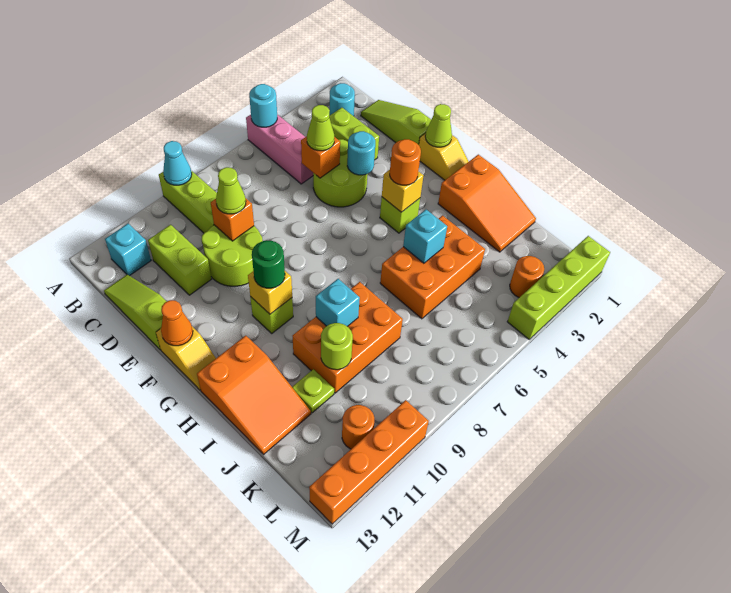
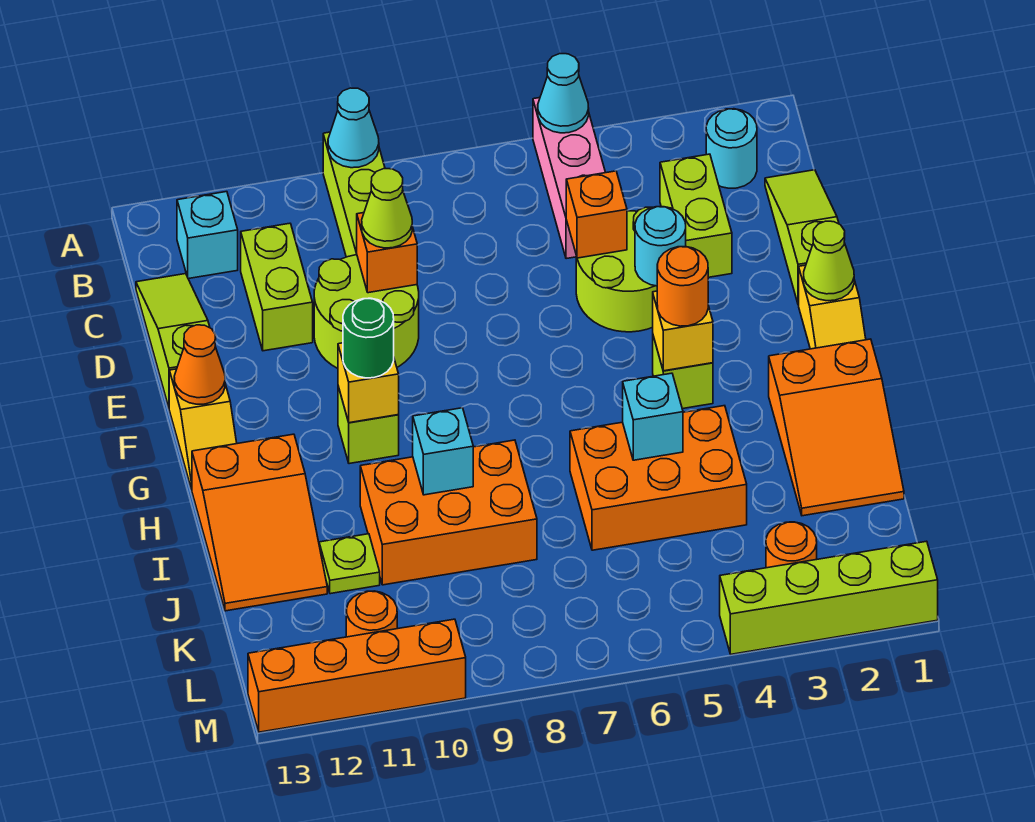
cyan round brick A5 level 2 -> cyan cone A5 level 2
lime cone D5 level 3 -> none
lime round brick J10 level 2 -> none

